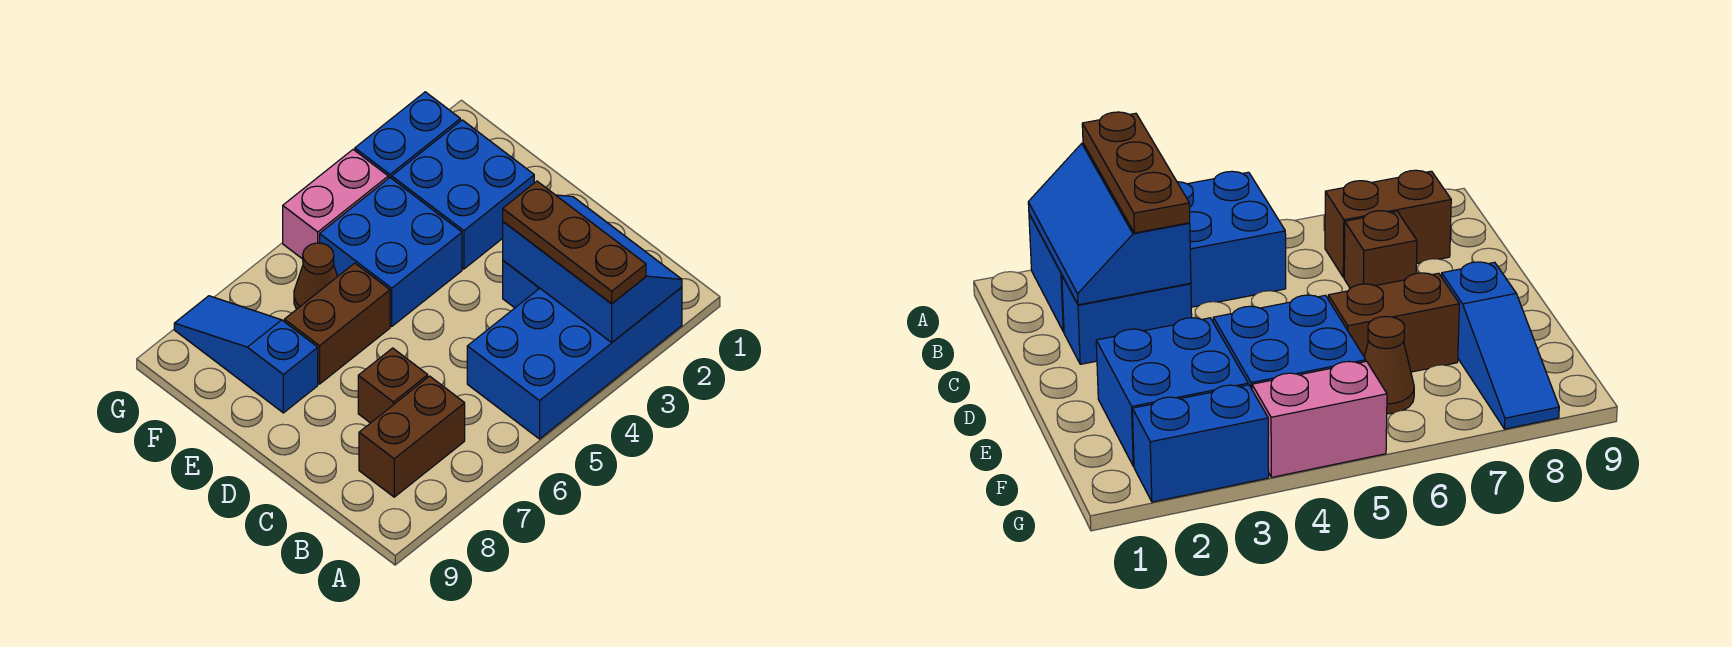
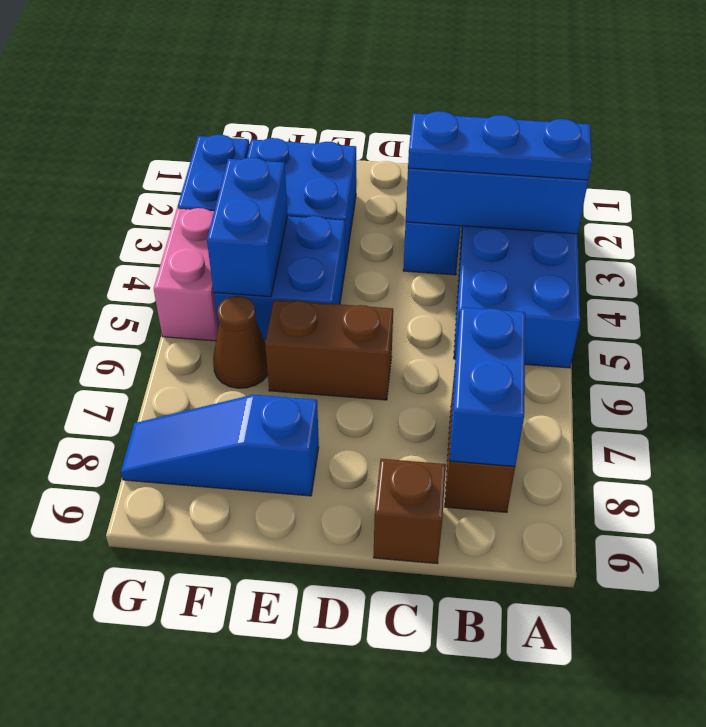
brown plate A3:C3 level 3 -> blue plate A3:C3 level 3
none -> blue brick B7:B8 level 2
brown brick C7 level 1 -> brown brick C9 level 1
brown brick E6:E7 level 1 -> brown brick D6:E6 level 1
none -> blue brick F4:F5 level 2

